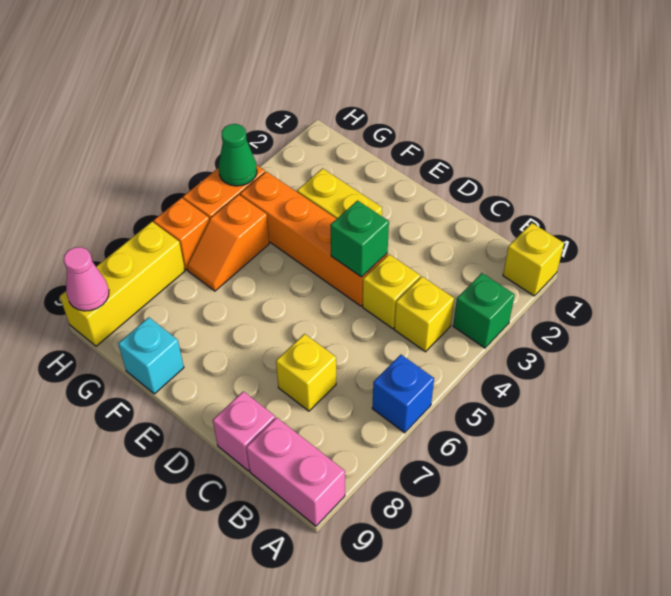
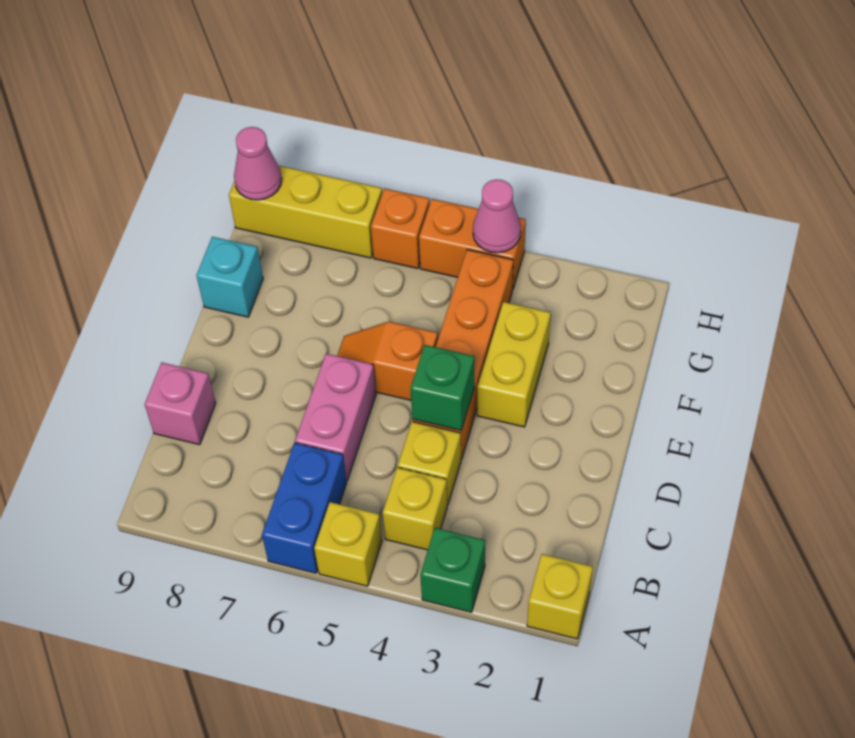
blue brick A6 level 1 -> blue brick A6:B6 level 1
pink brick A9:B9 level 1 -> pink brick C6:D6 level 1
yellow brick C7 level 1 -> yellow brick A5 level 1
orange slope G5:G6 level 1 top 5 -> orange slope E5:E6 level 1 top 5
green cone H4 level 2 -> pink cone H4 level 2

